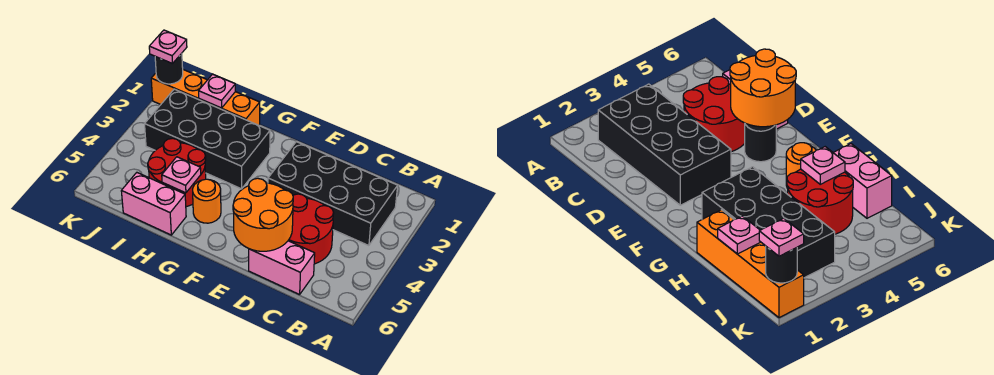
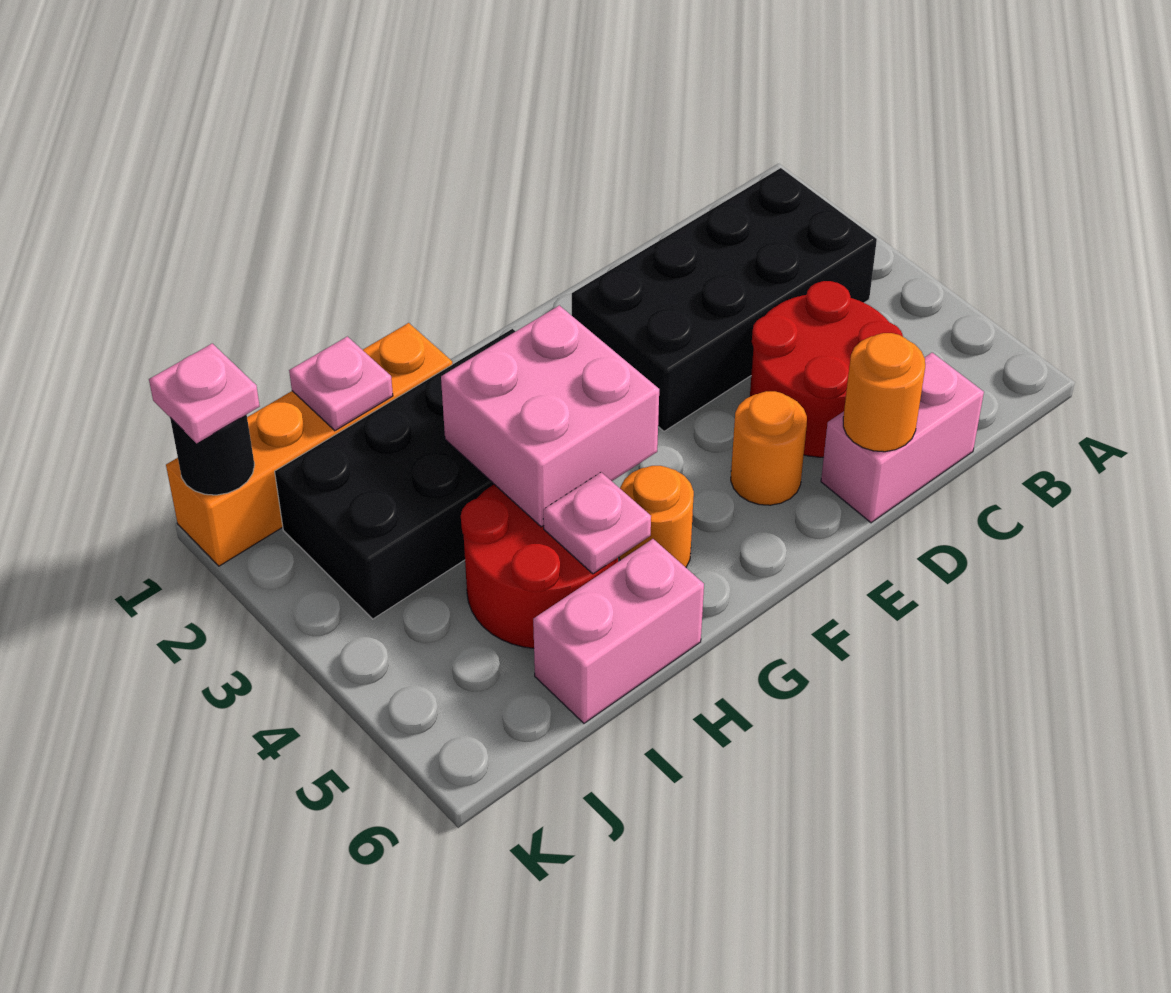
orange round brick D5:E6 level 2 -> orange round brick D6 level 2
black round brick E5 level 1 -> orange round brick E5 level 1
none -> pink brick G3:H4 level 2

